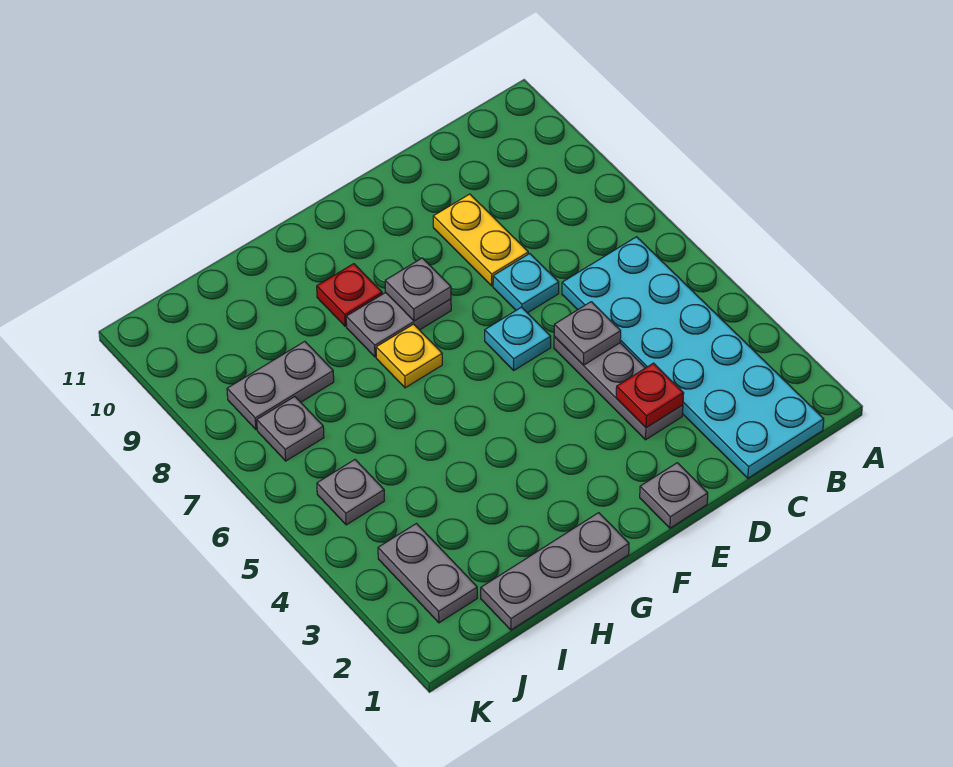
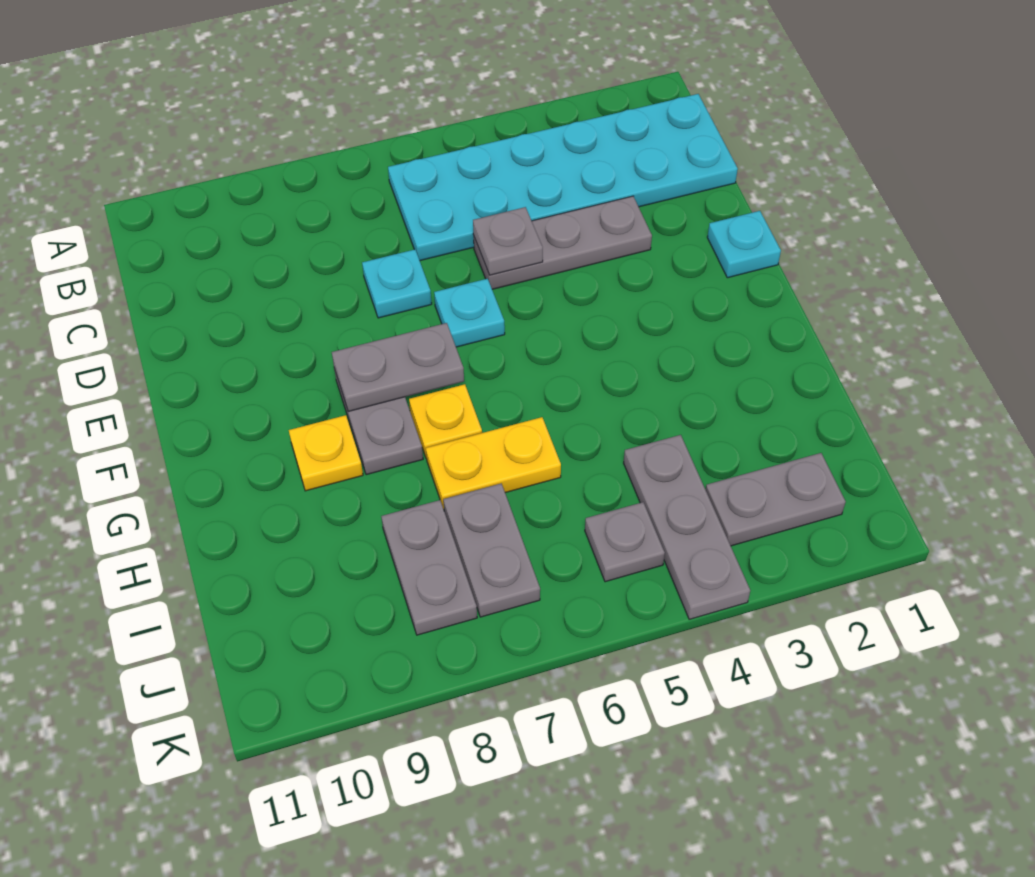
red plate D3 level 2 -> none
yellow plate D8:D9 level 1 -> yellow plate H6:H7 level 1
grey plate E1 level 1 -> cyan plate E1 level 1
grey plate F8 level 2 -> grey plate F7:F8 level 2
grey plate G1:I1 level 1 -> grey plate I4:K4 level 1
red plate G9 level 1 -> yellow plate G9 level 1
grey plate J7 level 1 -> grey plate I7:J7 level 1

